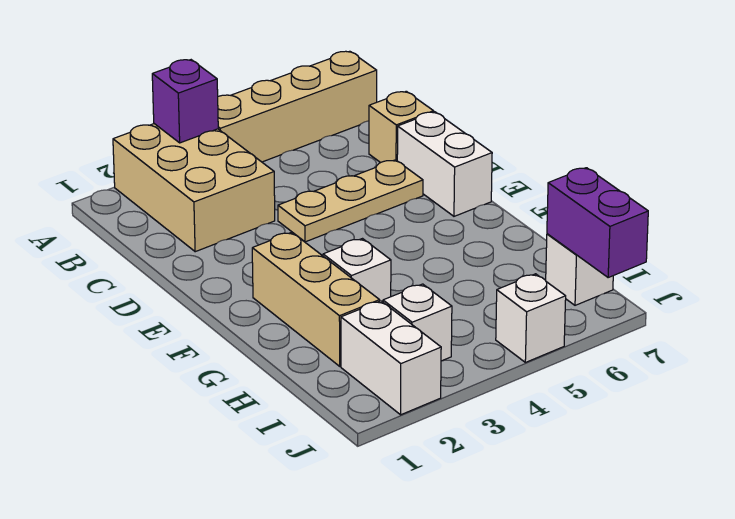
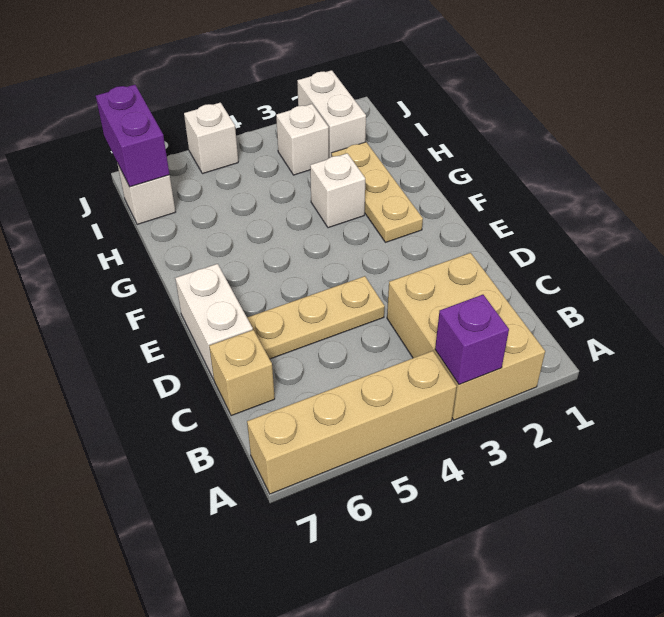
tan brick F2:H2 level 1 -> tan plate F2:H2 level 1

